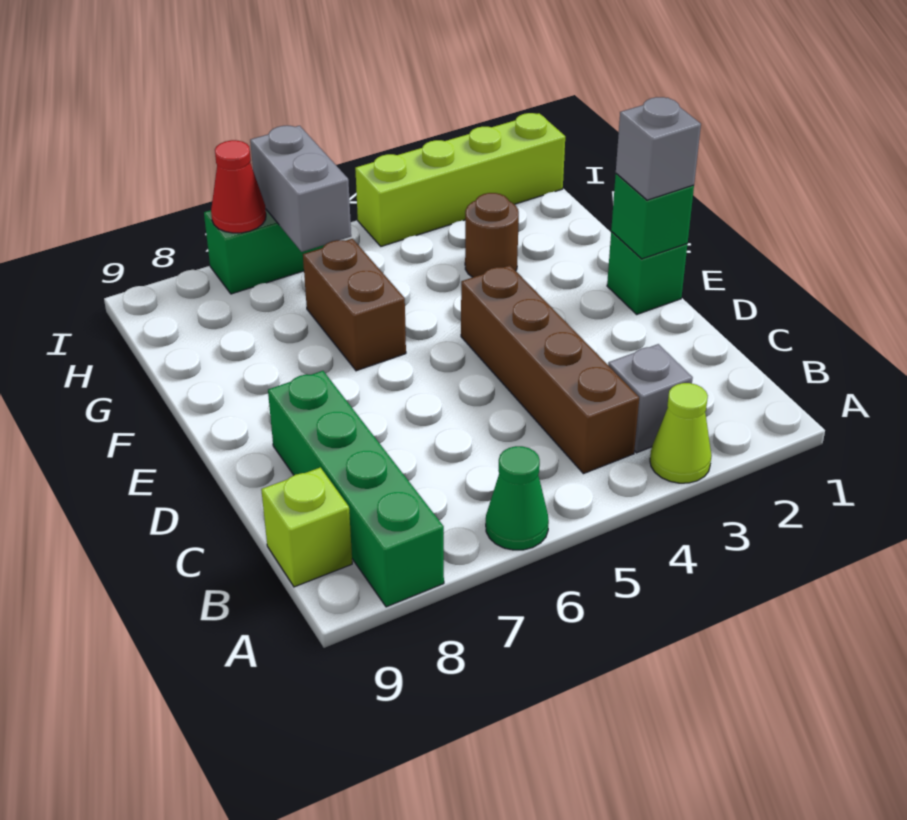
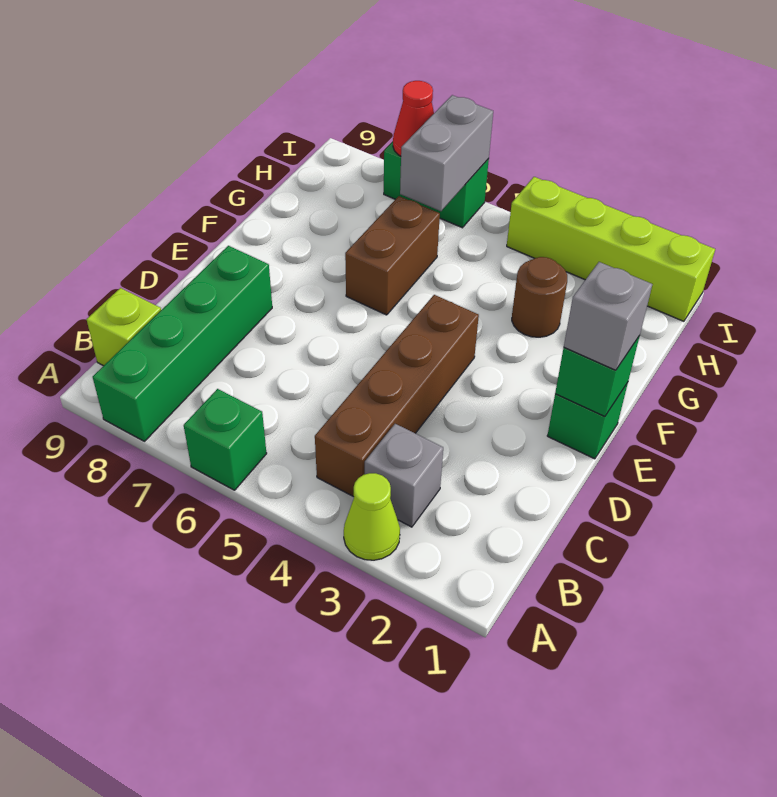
green cone A6 level 1 -> green brick A6 level 1

